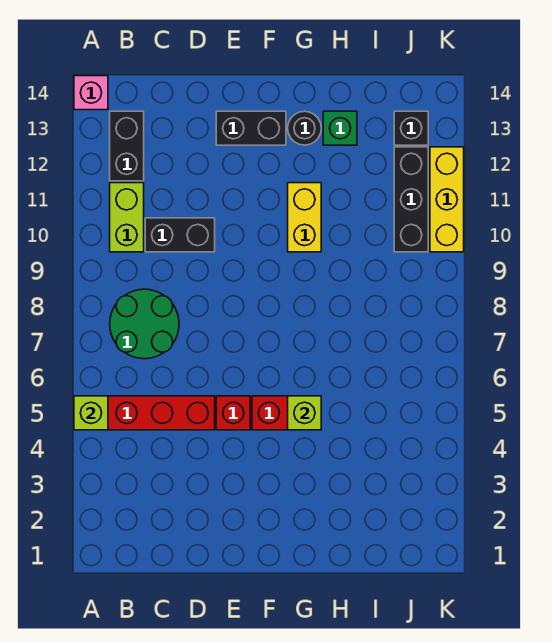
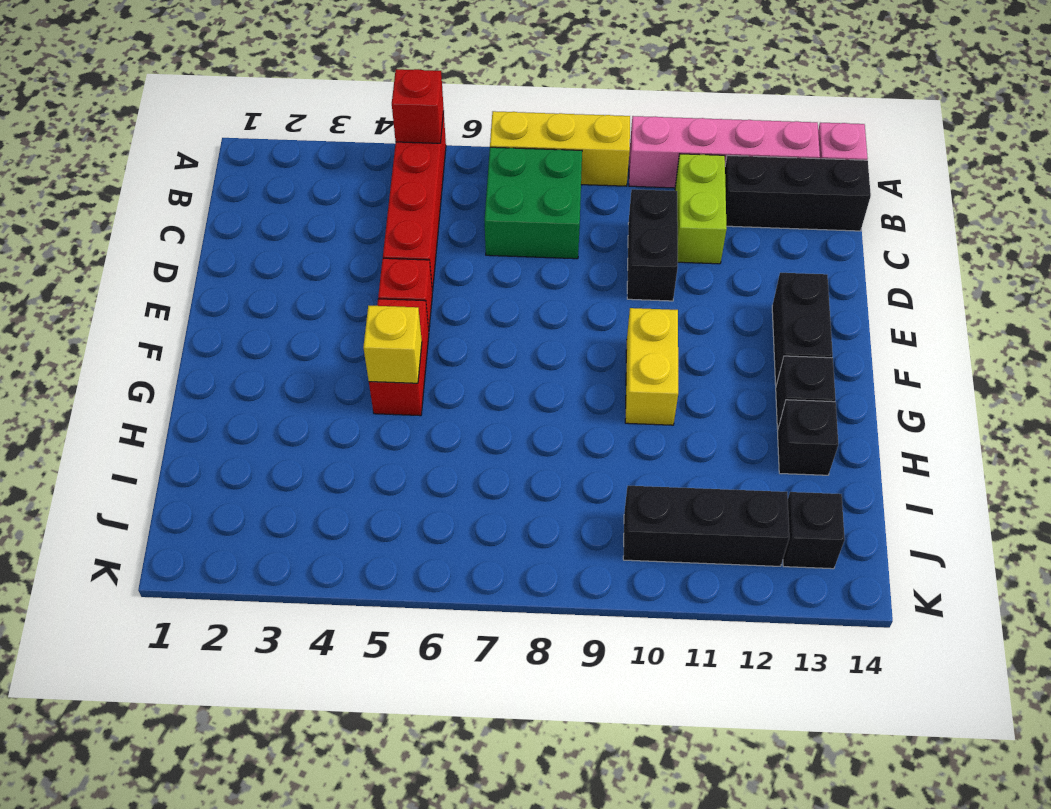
lime brick A5 level 2 -> red brick A5 level 2
none -> pink brick A10:A13 level 1
green round brick B7:C8 level 1 -> green brick B7:C8 level 1
lime brick B10:B11 level 1 -> lime brick B11:C11 level 1
black brick B12:B13 level 1 -> black brick B12:B14 level 1
lime brick G5 level 2 -> yellow brick G5 level 2
yellow brick G10:G11 level 1 -> yellow brick F10:G10 level 1
black round brick G13 level 1 -> black brick G13 level 1
green brick H13 level 1 -> black brick H13 level 1
yellow brick K10:K12 level 1 -> yellow brick A7:A9 level 1

